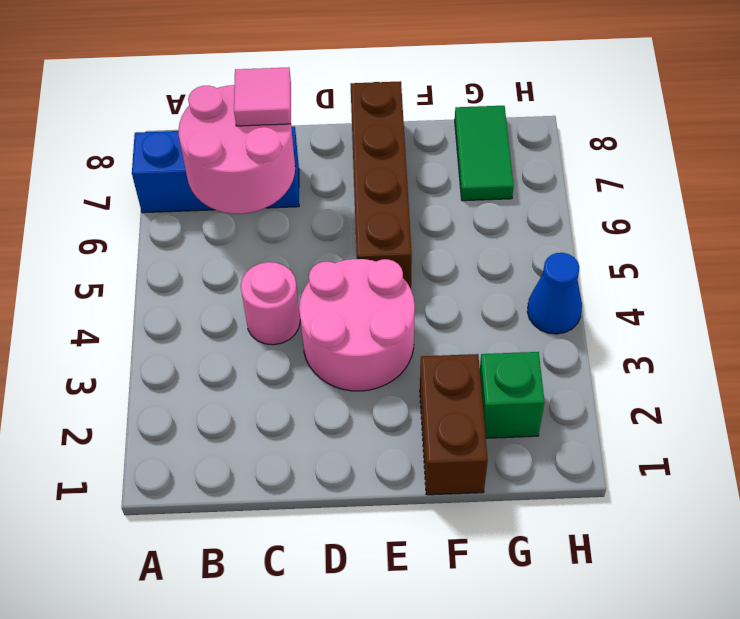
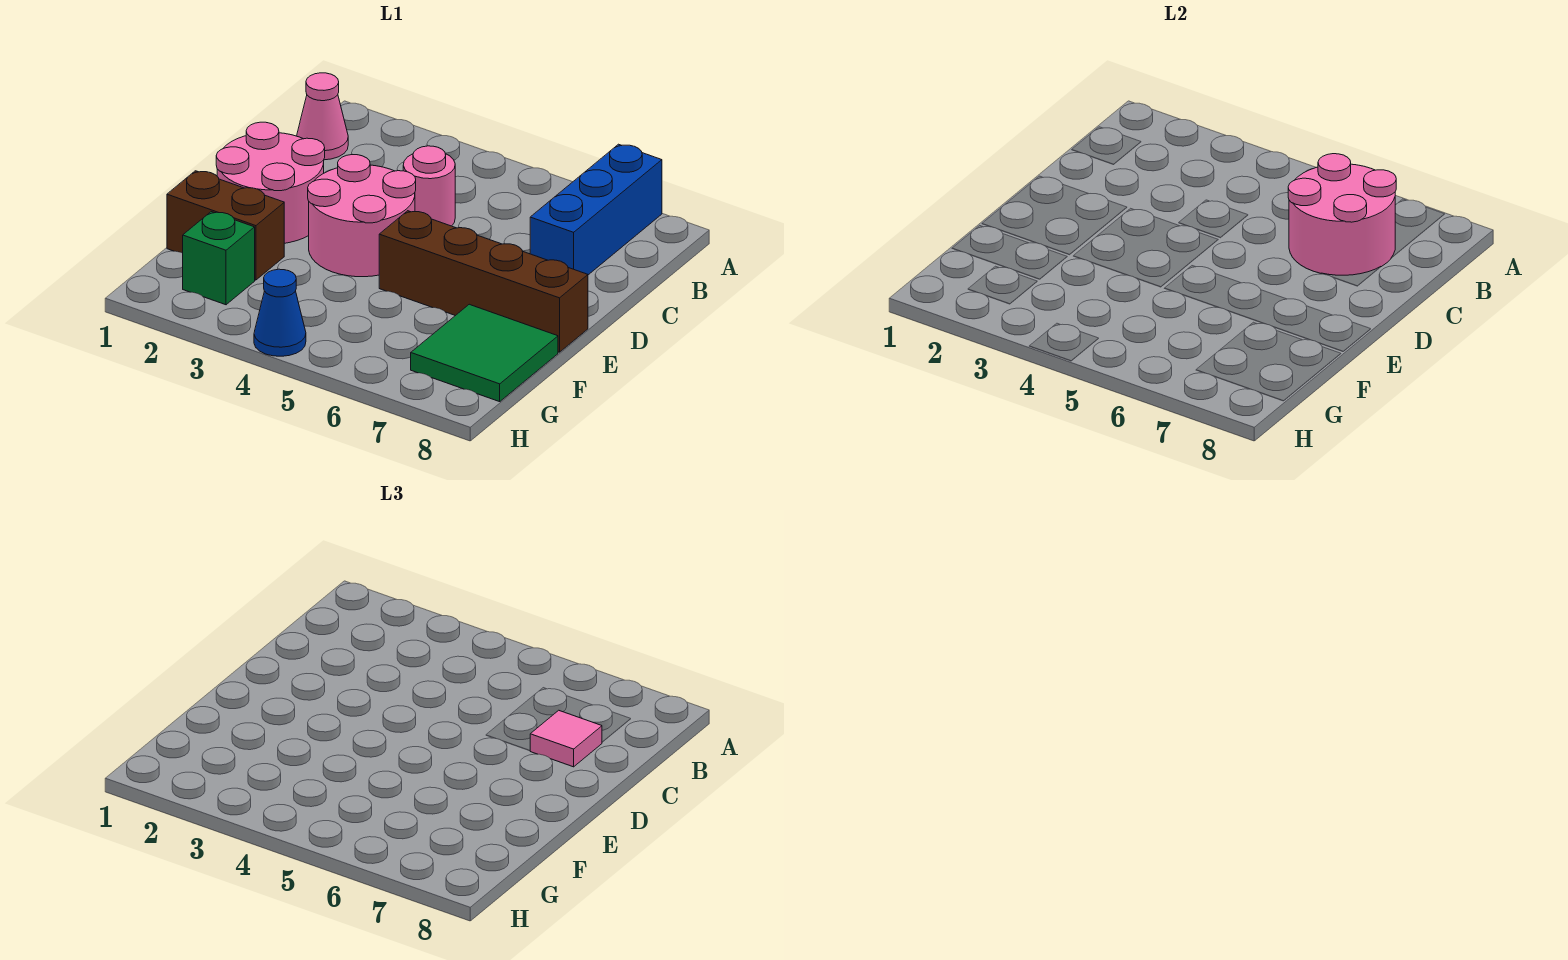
none -> pink cone B1 level 1
none -> pink round brick D1:E2 level 1
green tile G7:G8 level 1 -> green tile F7:G8 level 1

